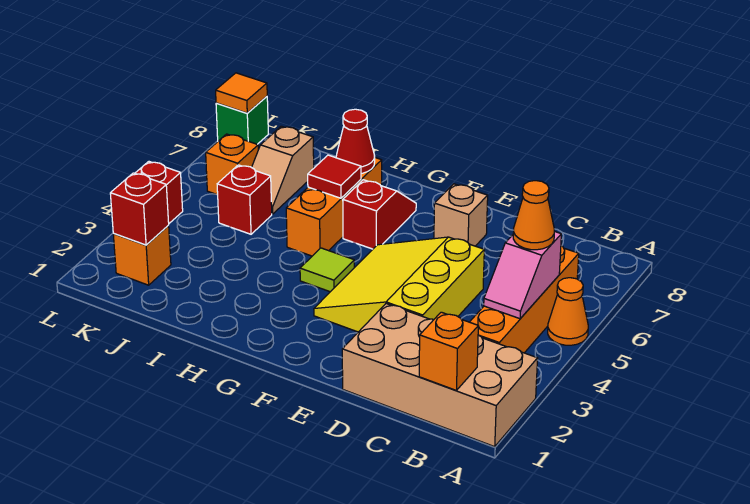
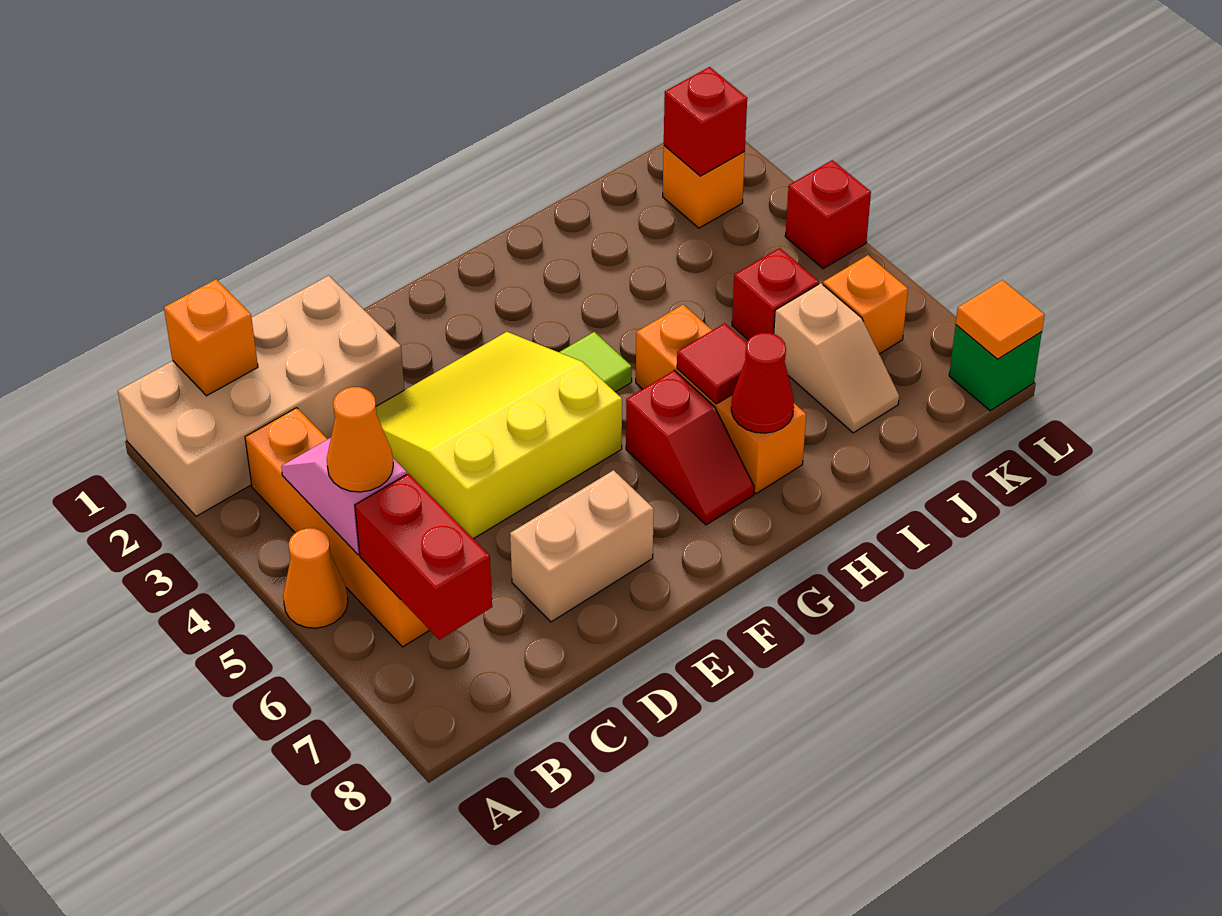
none -> red brick B6:B7 level 2
yellow slope D3:F5 level 1 top D -> yellow slope D3:F5 level 1 top 5
tan brick E7 level 1 -> tan brick D7:E7 level 1
tan slope J6:J7 level 1 top 7 -> tan slope J6:J7 level 1 top 6

